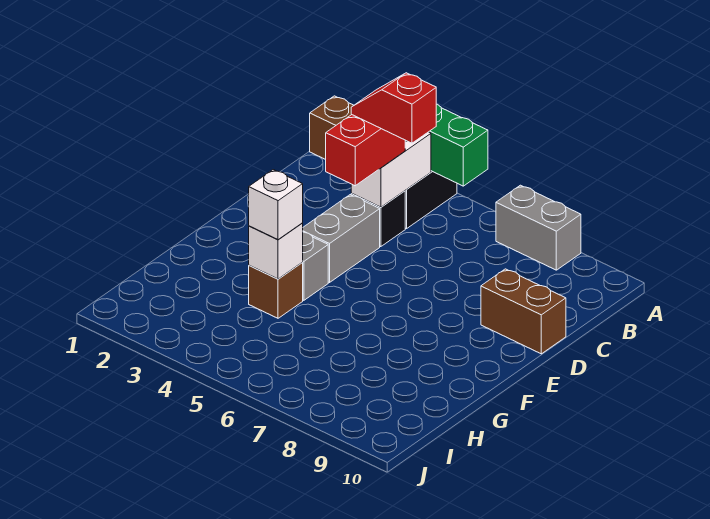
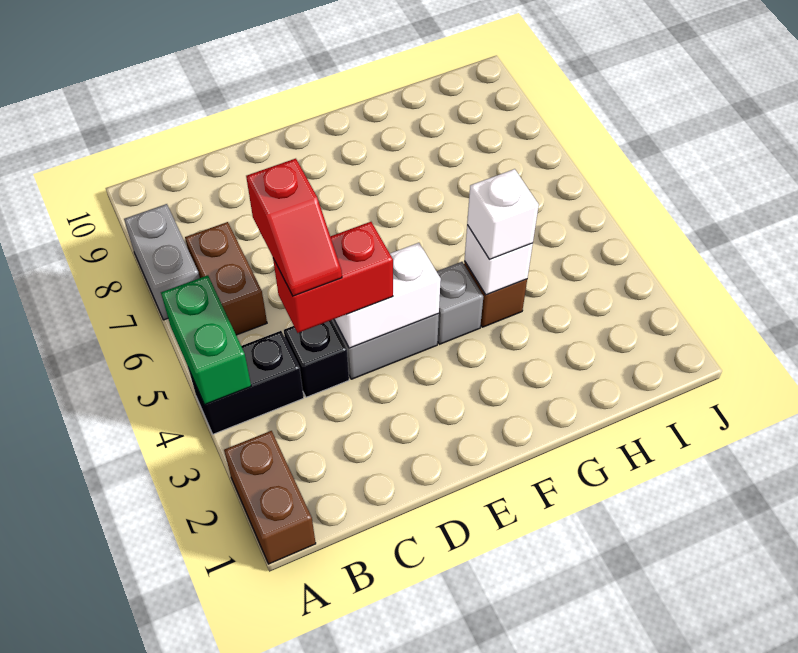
white brick B4:C4 level 2 -> white brick D4:E4 level 2
brown brick D9:D10 level 1 -> brown brick B6:B7 level 1

